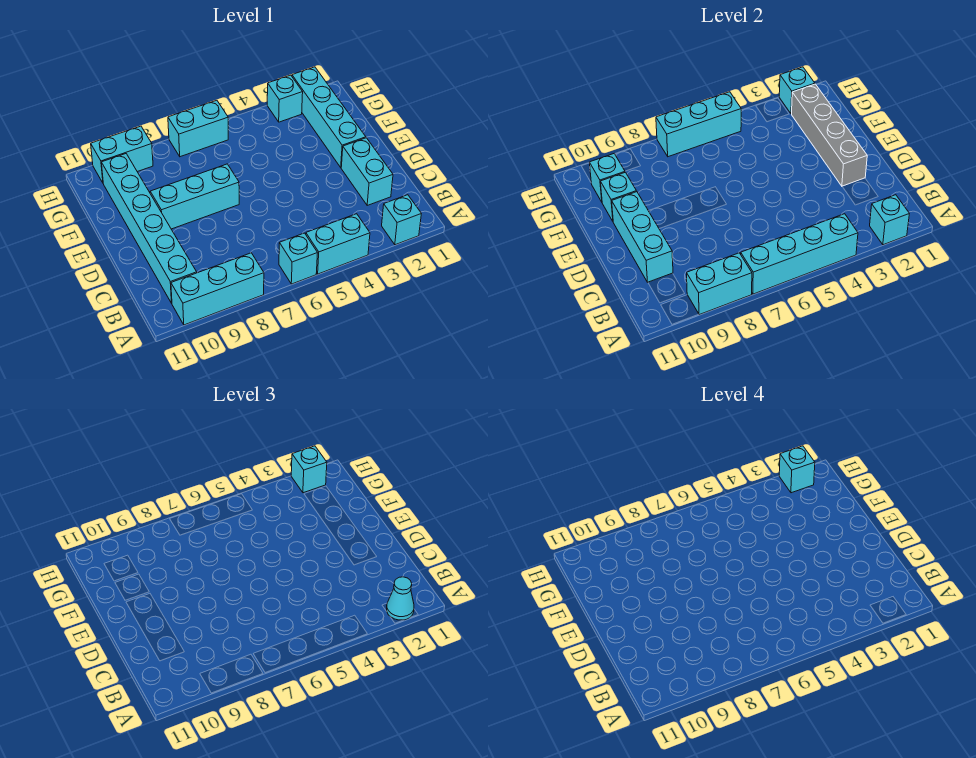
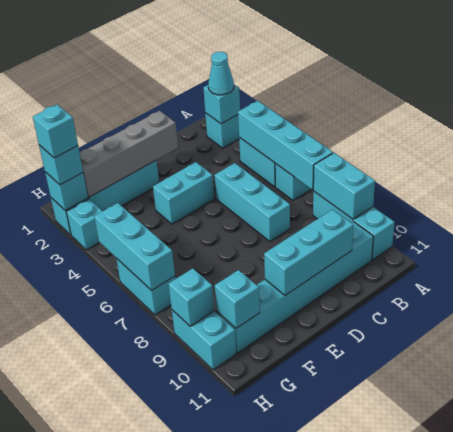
cyan brick C2:D2 level 1 -> cyan brick D4:E4 level 1
cyan brick E7:E9 level 1 -> cyan brick C5:C7 level 1
cyan brick F10 level 2 -> cyan brick H9 level 2

